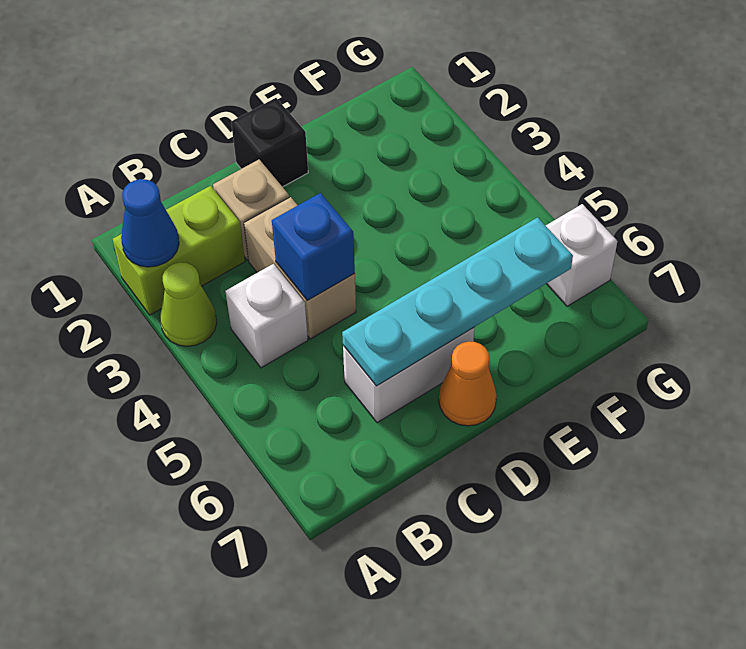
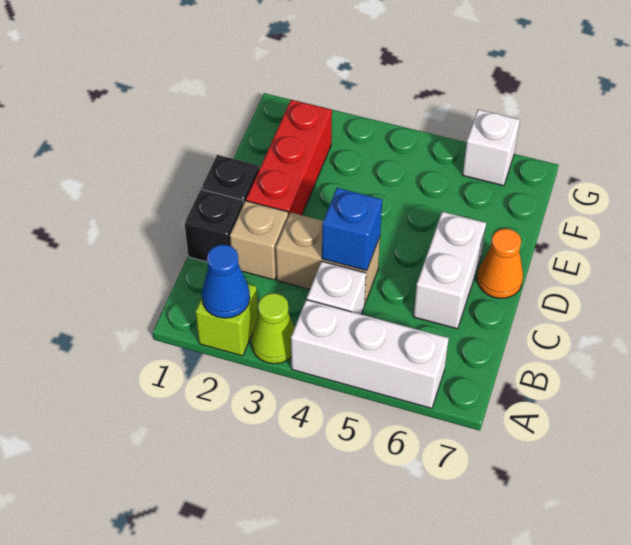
lime brick A2:B2 level 1 -> lime brick A2 level 1
none -> white brick A4:A6 level 1
none -> black brick C1 level 1
cyan plate C6:F6 level 2 -> none
none -> red brick D2:F2 level 1

